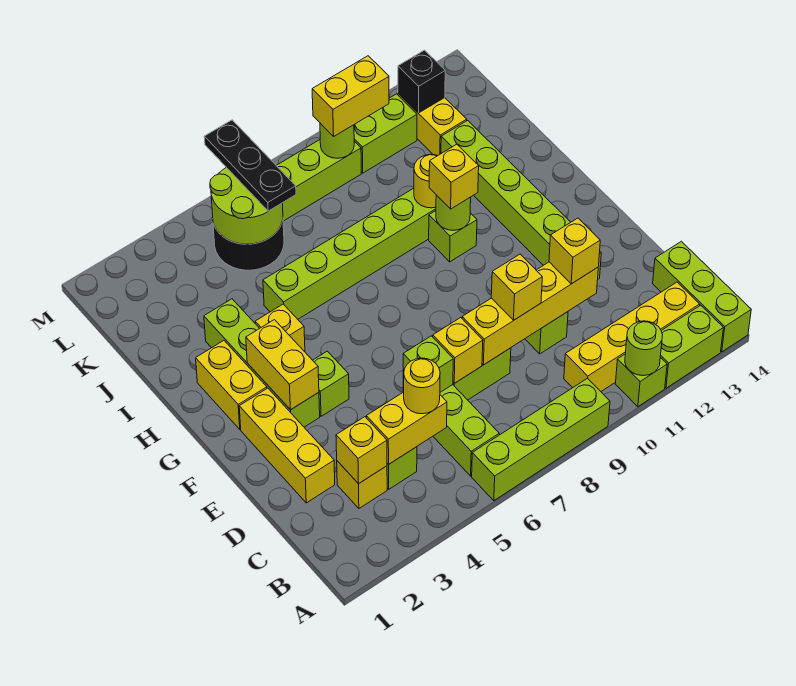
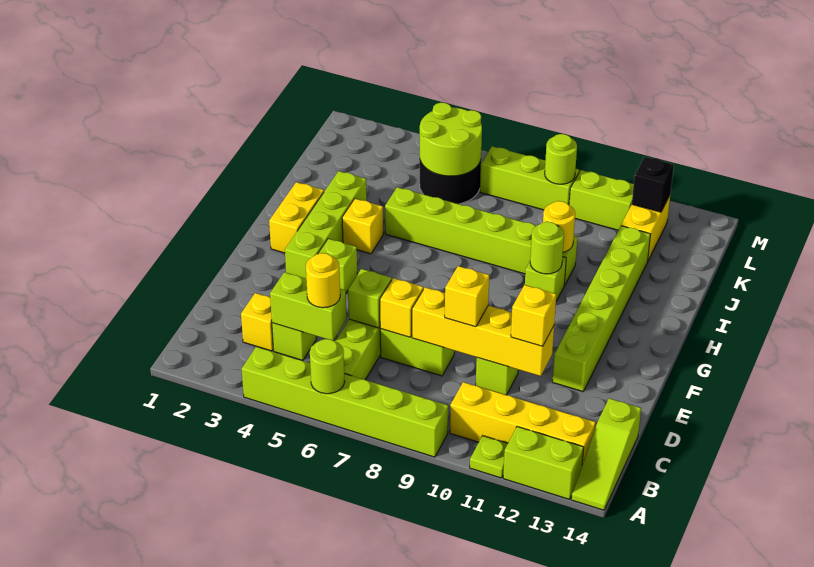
lime brick A6:A9 level 1 -> lime brick A4:A9 level 1
lime brick A11 level 1 -> lime plate A11 level 1
lime round brick A11 level 2 -> lime round brick A6 level 2
lime brick A14:C14 level 1 -> lime slope A14:C14 level 1 top C
yellow brick C3 level 2 -> none
yellow brick C4:C5 level 2 -> lime brick C4:C5 level 2
yellow brick D2:F2 level 1 -> none
yellow brick F3:G3 level 2 -> none
yellow brick H10 level 3 -> none
black plate K6:M6 level 3 -> none
yellow brick L9:L10 level 3 -> none

